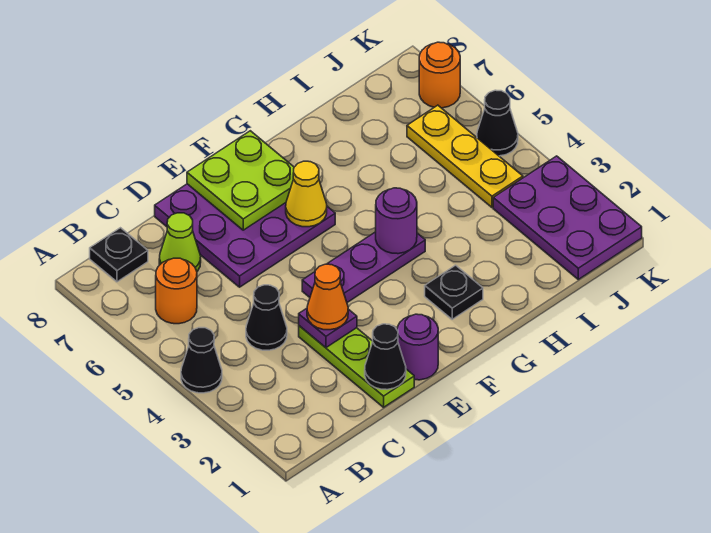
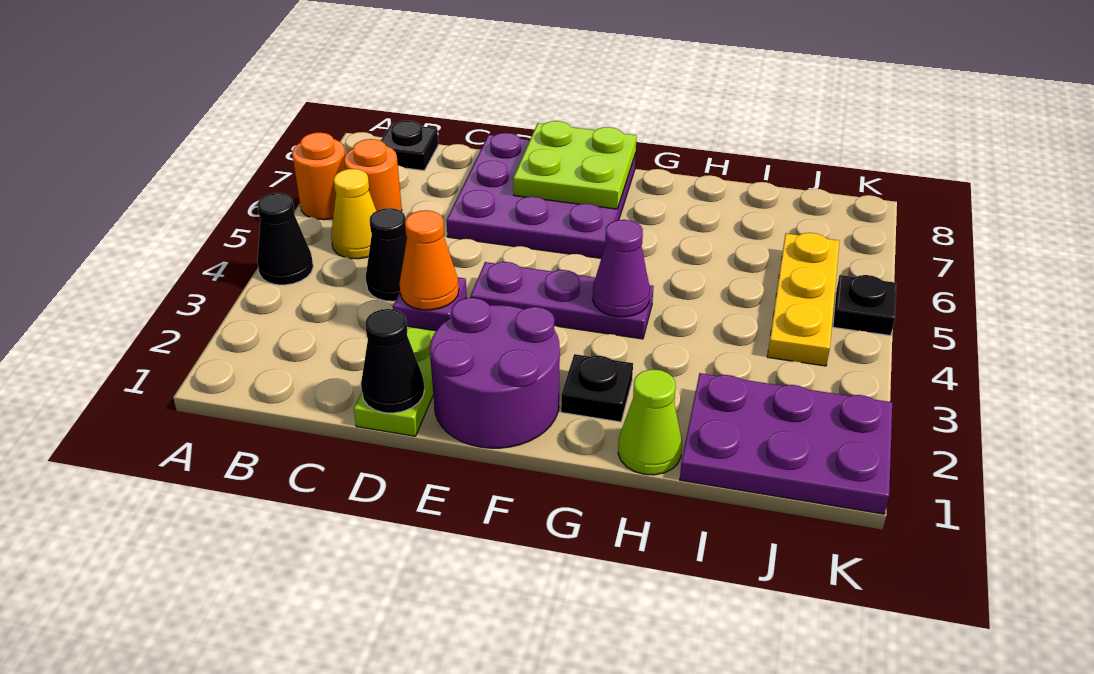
lime cone C7 level 1 -> lime cone H1 level 1
purple round brick E1 level 1 -> purple round brick E1:F2 level 1
yellow cone F6 level 2 -> yellow cone B5 level 1
purple round brick G4 level 2 -> purple cone G4 level 2
purple plate J1:K3 level 1 -> purple plate I1:K2 level 1
black cone K5 level 1 -> black plate K5 level 1
orange round brick K7 level 1 -> orange round brick A6 level 1

